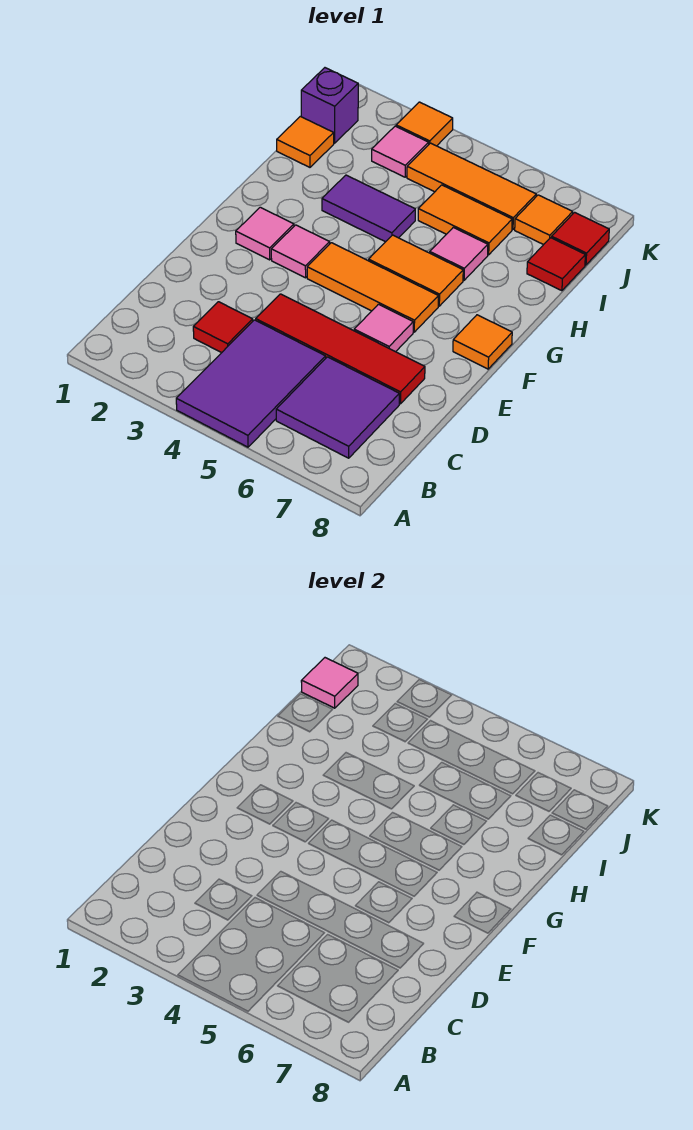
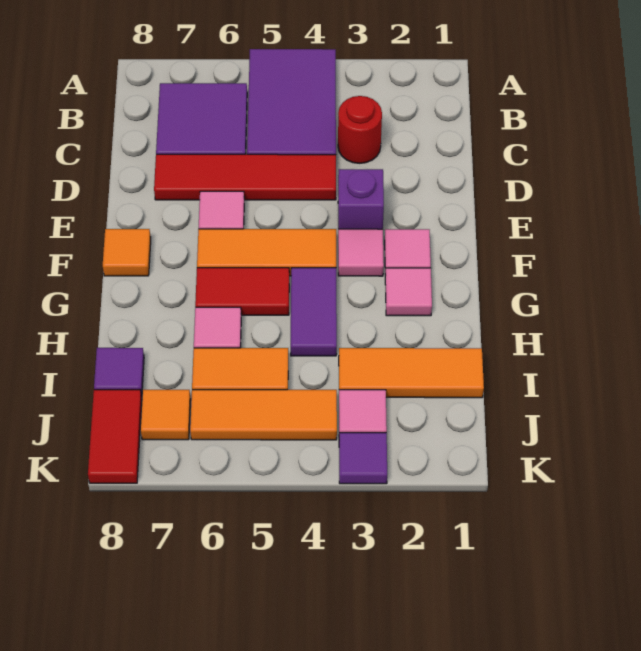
red tile C3 level 1 -> red round brick C3 level 1
orange tile G5:G6 level 1 -> red tile G5:G6 level 1
purple tile H3:H4 level 1 -> purple tile G4:H4 level 1
orange tile I1 level 1 -> orange tile I1:I3 level 1
red tile I8 level 1 -> purple tile I8 level 1
purple brick J1 level 1 -> purple brick E3 level 1
pink tile J1 level 2 -> pink tile G2 level 1
red tile J8 level 1 -> red tile J8:K8 level 1
orange tile K3 level 1 -> purple tile K3 level 1

